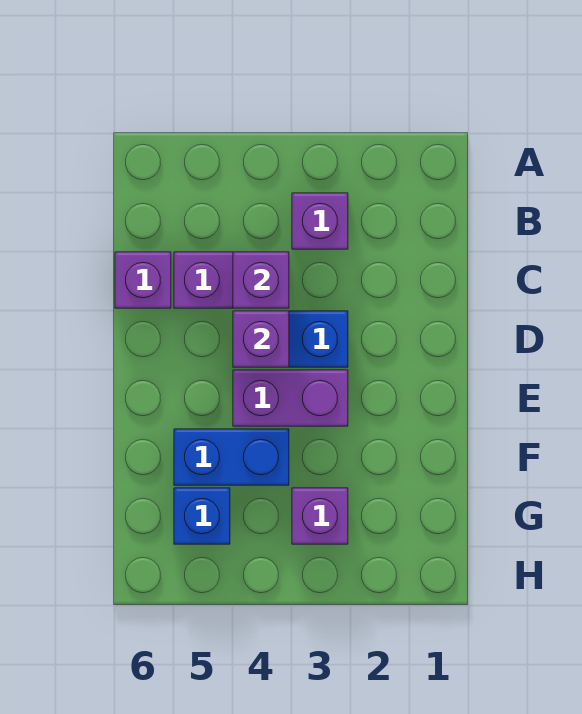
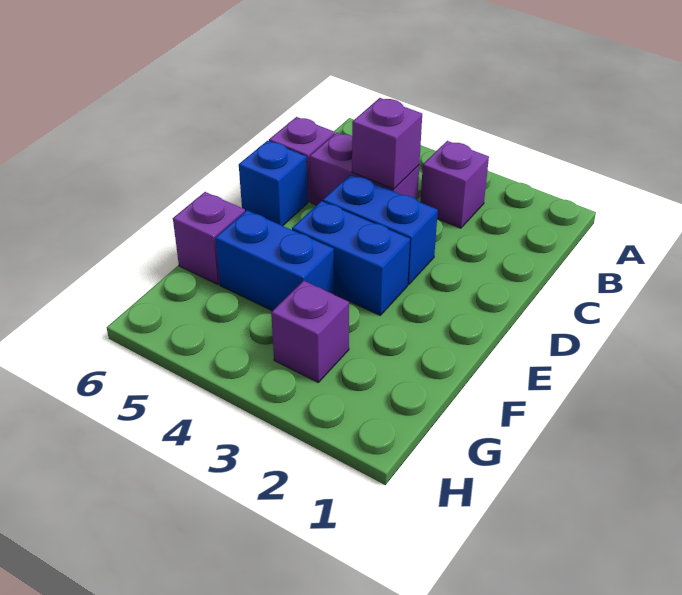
purple brick D4 level 2 -> purple brick F6 level 1
purple brick E3:E4 level 1 -> blue brick E3:E4 level 1
blue brick G5 level 1 -> blue brick D6 level 1

